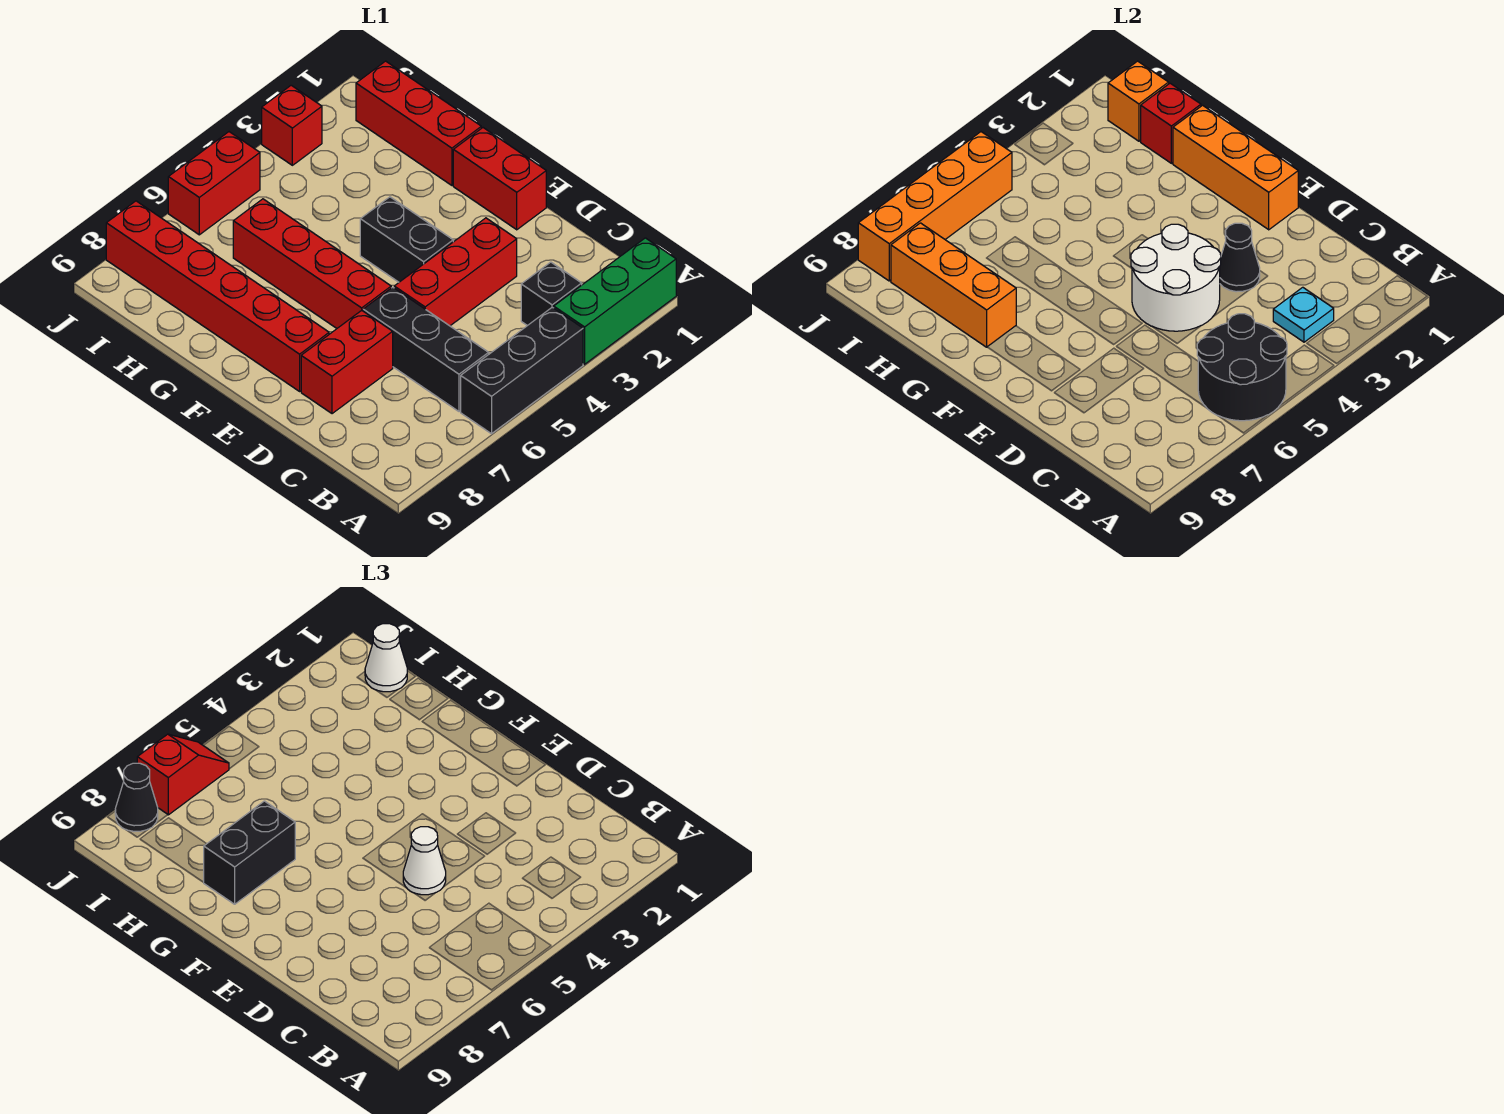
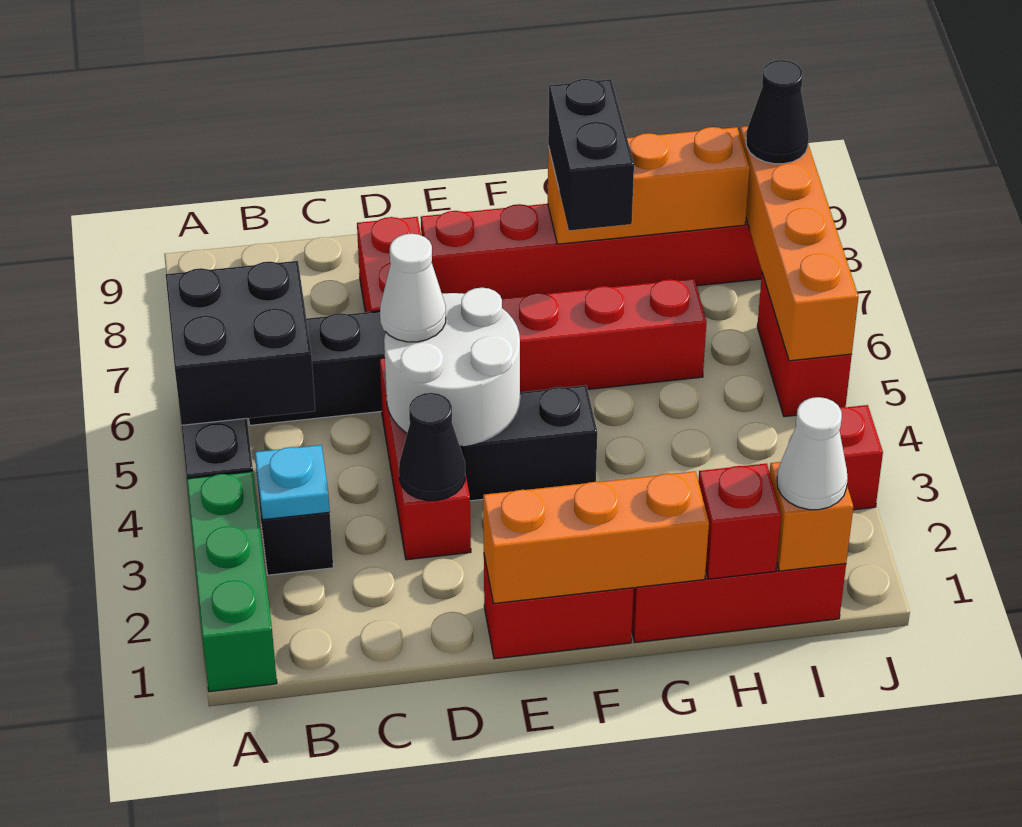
black round brick A5:B6 level 2 -> black brick A5:B6 level 2
red slope J6:J7 level 3 top 7 -> none

